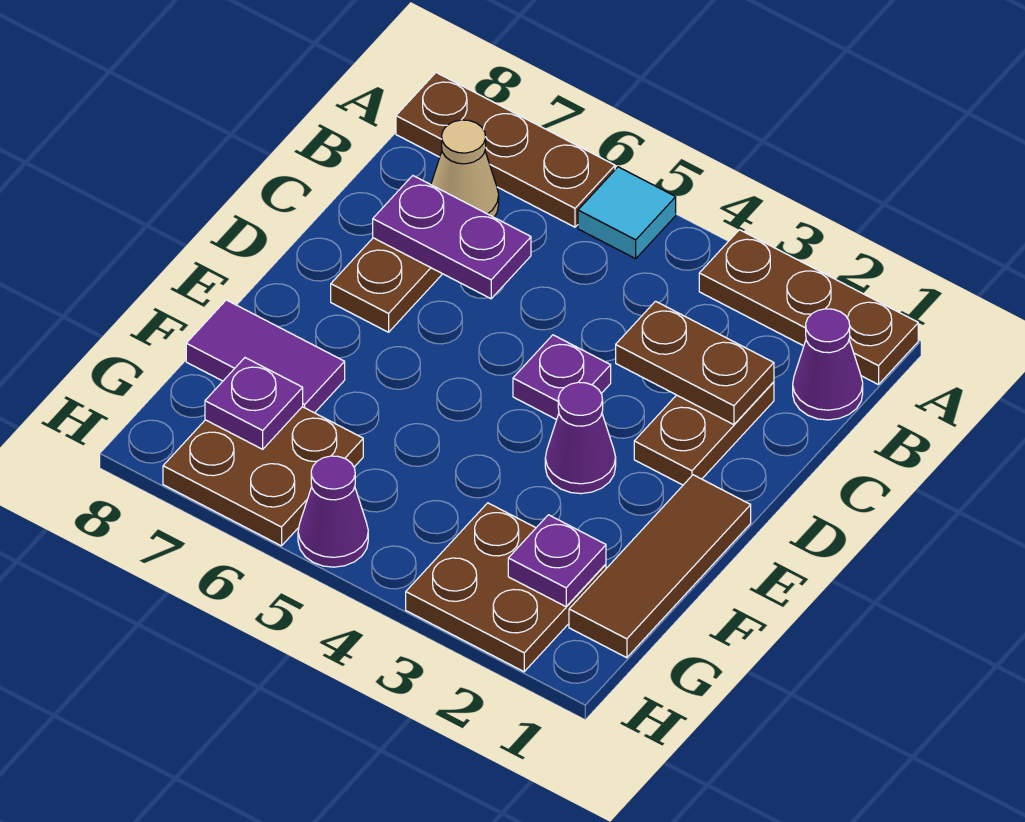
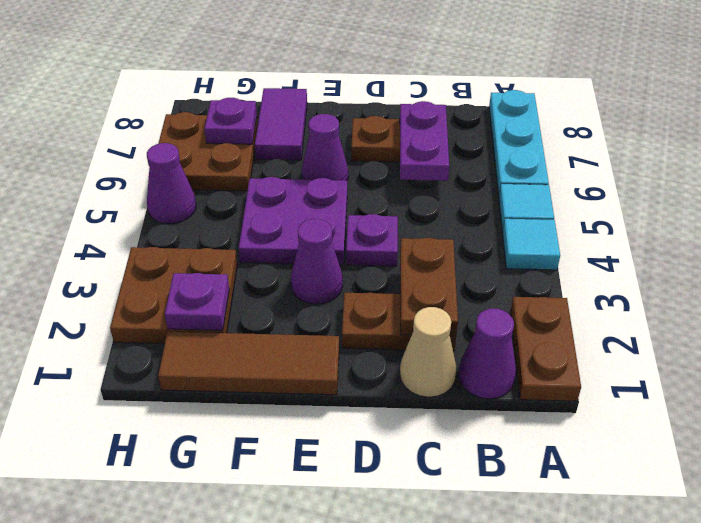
brown plate A1:A3 level 1 -> brown plate A1:A2 level 1
none -> cyan tile A4 level 1
brown plate A6:A8 level 1 -> cyan plate A6:A8 level 1
tan cone B7 level 1 -> tan cone C1 level 1
none -> purple plate E4:F5 level 1
none -> purple cone E6 level 1

